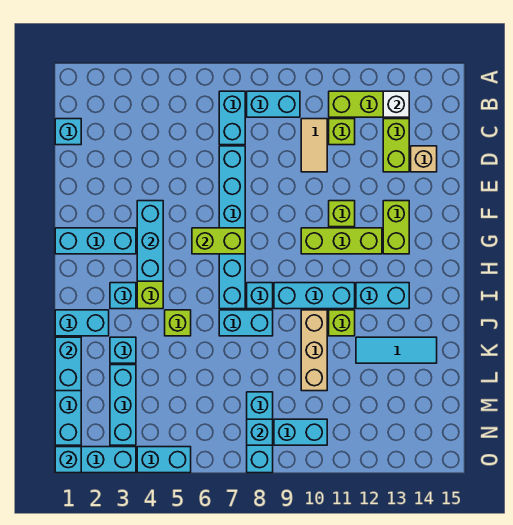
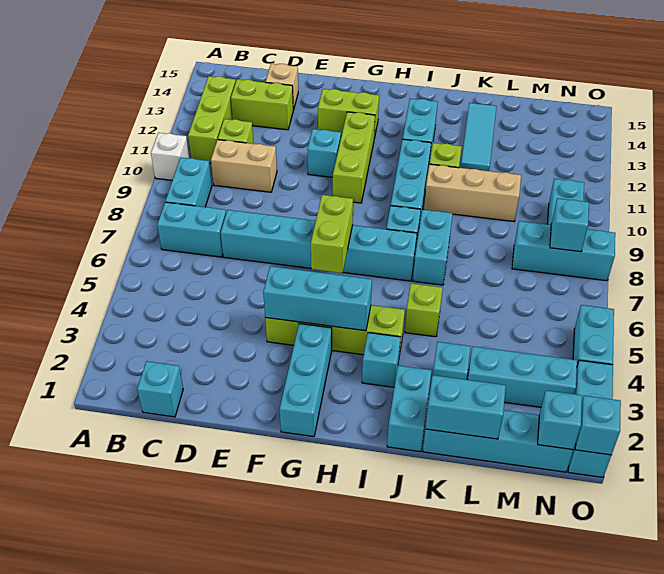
white brick B13 level 2 -> white brick A10 level 1
tan tile C10:D10 level 1 -> tan brick C10:D10 level 1
lime brick F11 level 1 -> cyan brick F11 level 1
none -> cyan brick N1 level 2

